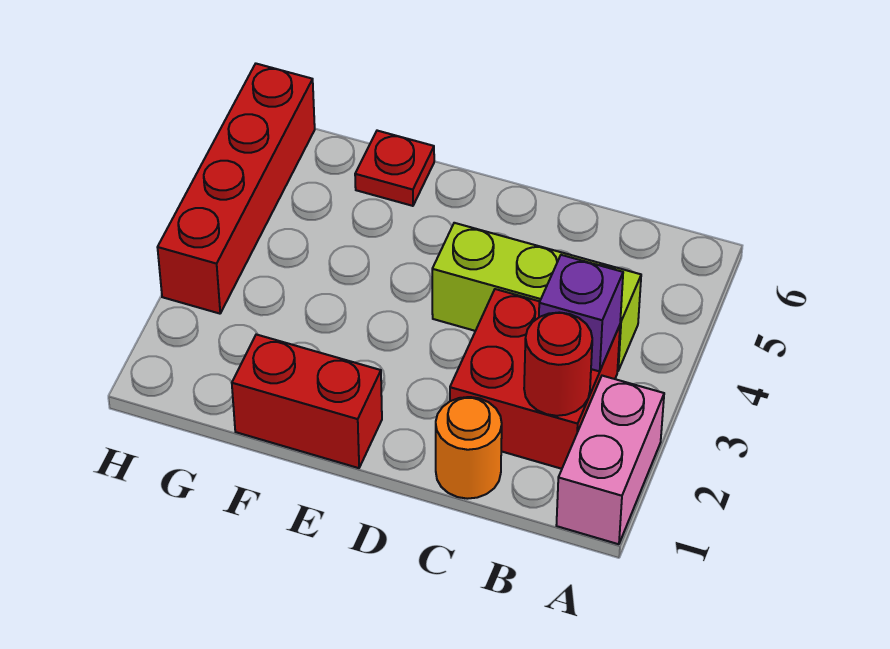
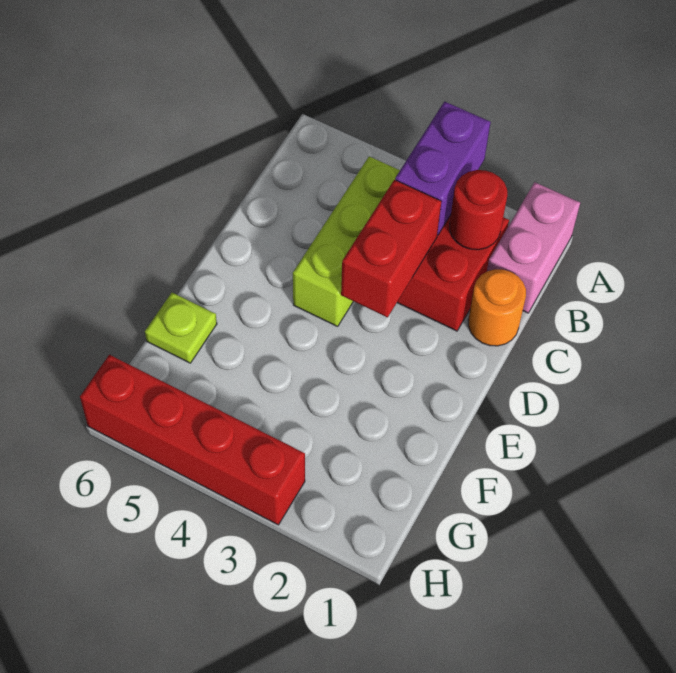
pink brick A1:A2 level 1 -> pink brick A1:B1 level 1
purple brick B3 level 2 -> purple brick A3:B3 level 2
red brick E1:F1 level 1 -> red brick C3:D3 level 2
red plate F6 level 1 -> lime plate F6 level 1

